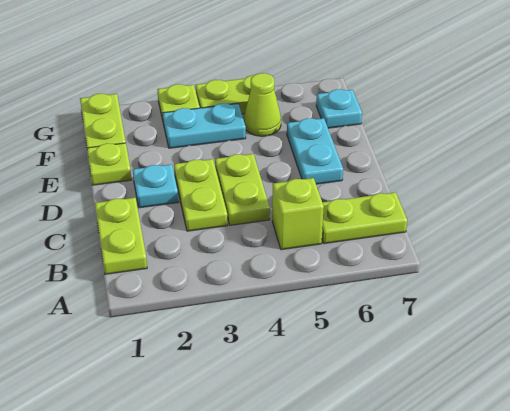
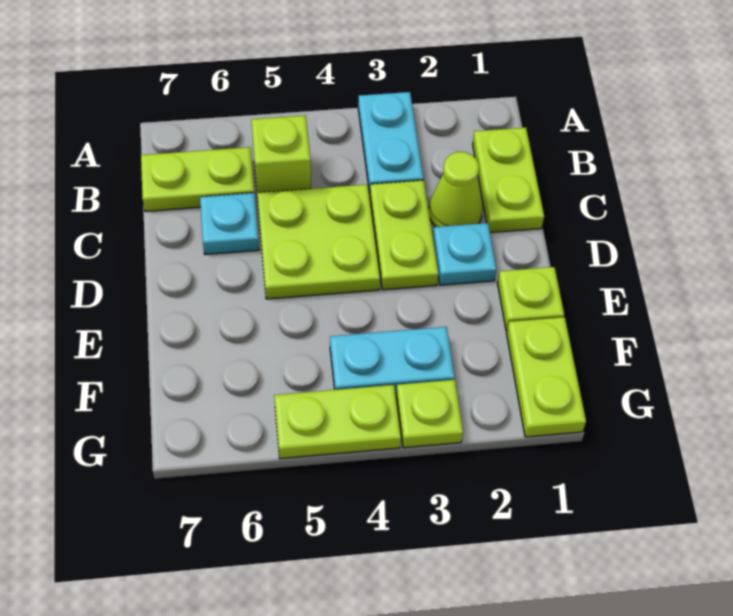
lime plate C4:D4 level 1 -> lime plate C4:D5 level 1
cyan plate D6:E6 level 1 -> cyan plate A3:B3 level 1
lime cone F5 level 1 -> lime cone C2 level 1
cyan plate F7 level 1 -> cyan plate C6 level 1

